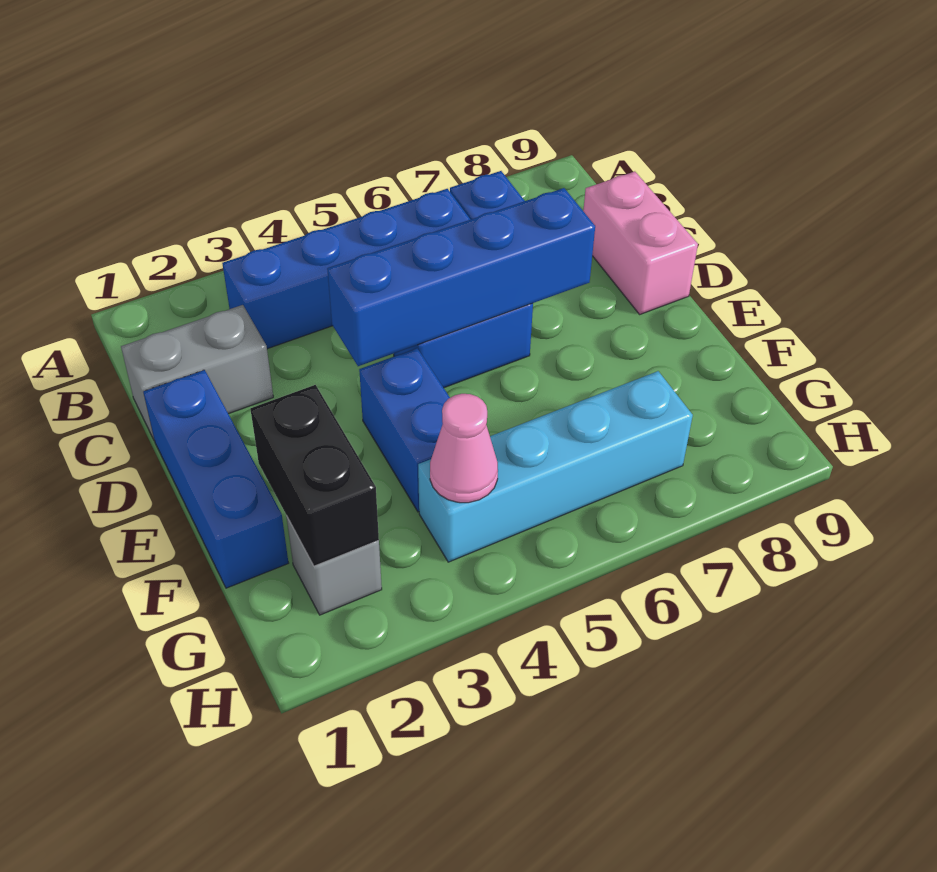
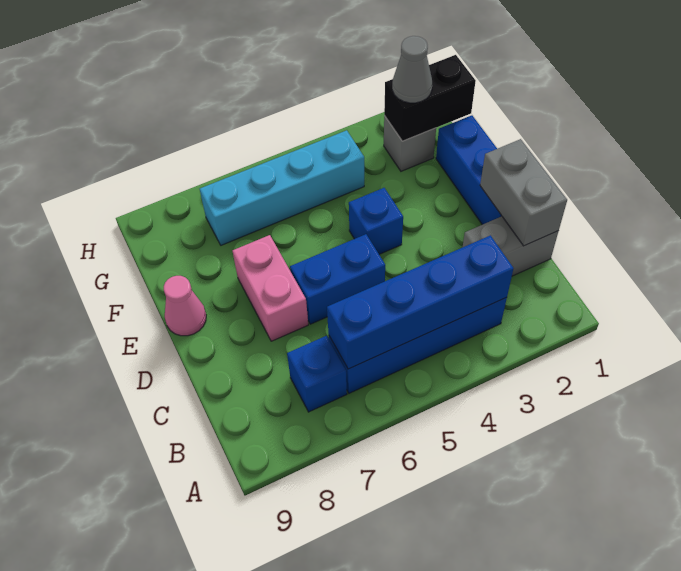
none -> grey brick C1:D1 level 2
pink brick C9:D9 level 1 -> pink brick D7:E7 level 1
blue brick D4:D7 level 2 -> blue brick B3:B6 level 2
blue brick E4:F4 level 1 -> blue brick E4 level 1
black brick F2:G2 level 2 -> black brick G1:G2 level 2
none -> grey cone G2 level 3
pink cone G4 level 2 -> pink cone E9 level 1

